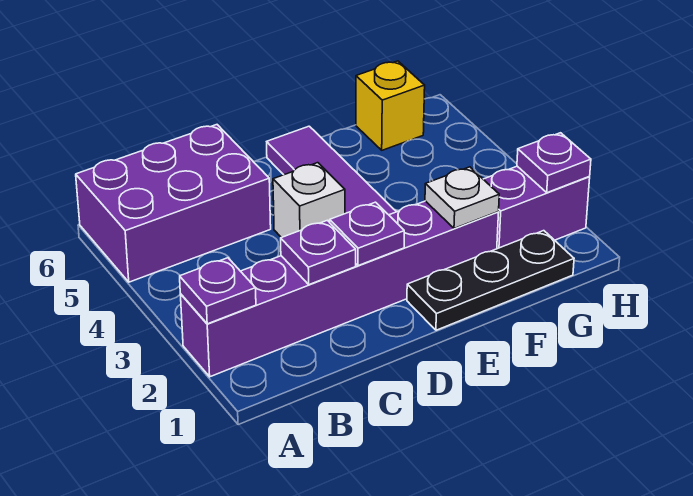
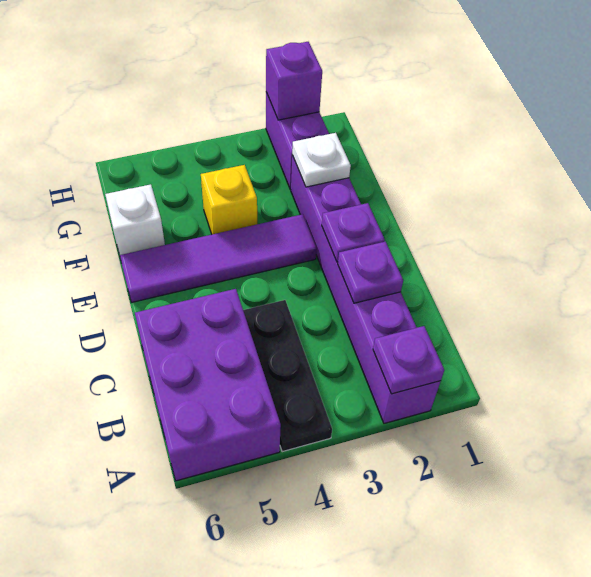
white brick D4 level 1 -> white brick F6 level 1
black plate E1:G1 level 1 -> black plate A4:C4 level 1
yellow brick G6 level 1 -> yellow brick F4 level 1
purple plate H2 level 2 -> purple brick H2 level 2

